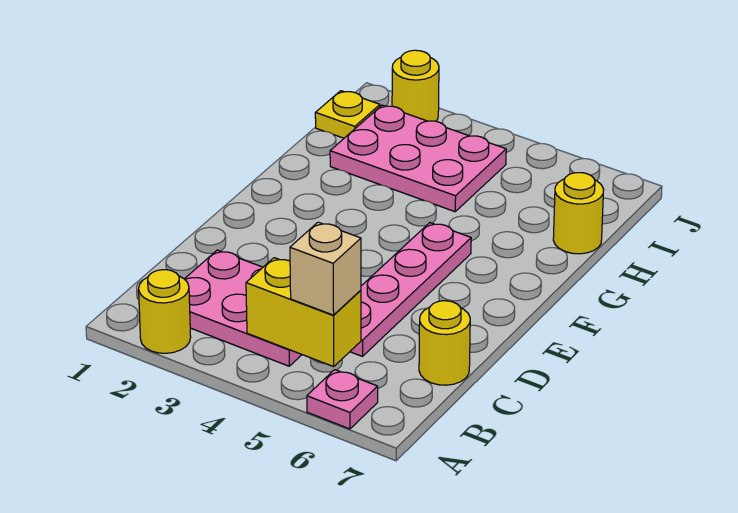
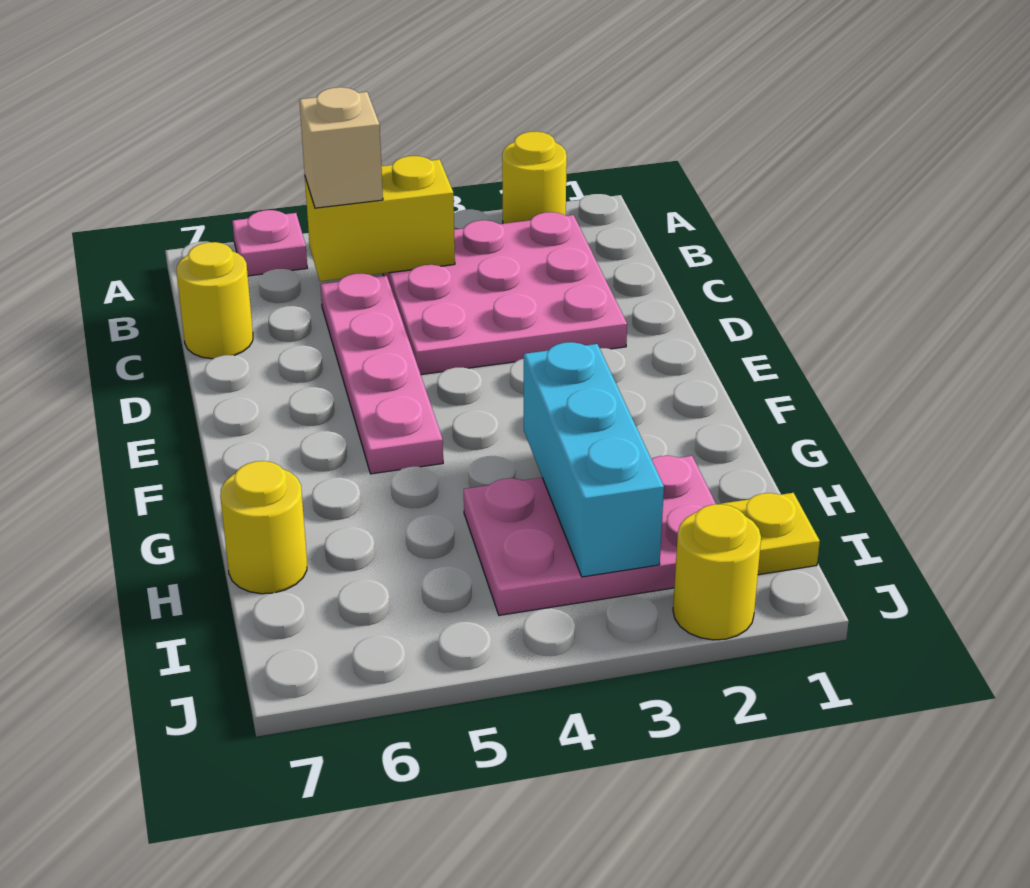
pink plate B2:C4 level 1 -> pink plate B2:D4 level 1
none -> cyan brick G3:I3 level 2

